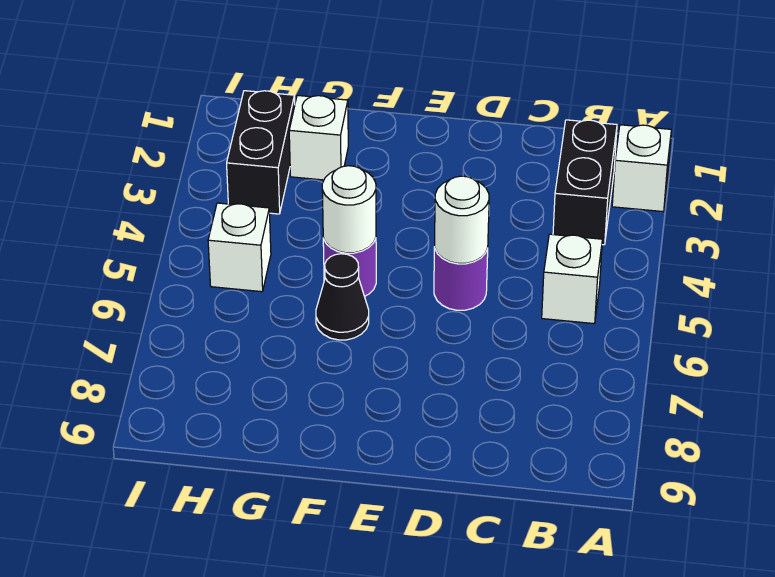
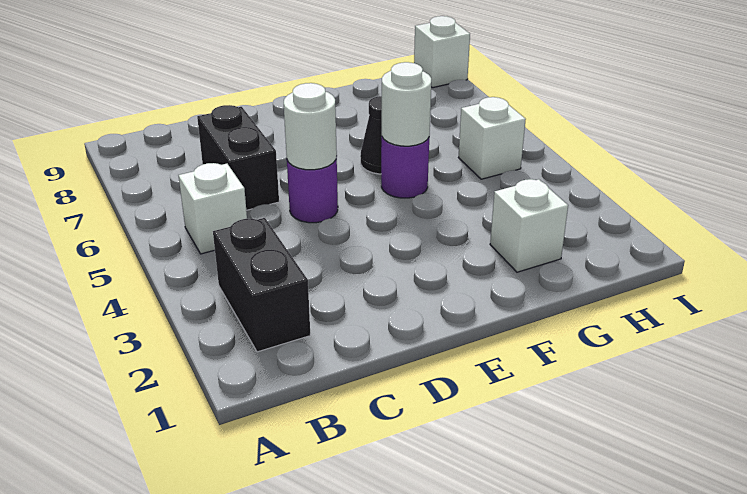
white brick A2 level 1 -> white brick I9 level 1
black brick H2:H3 level 1 -> black brick C6:C7 level 1

